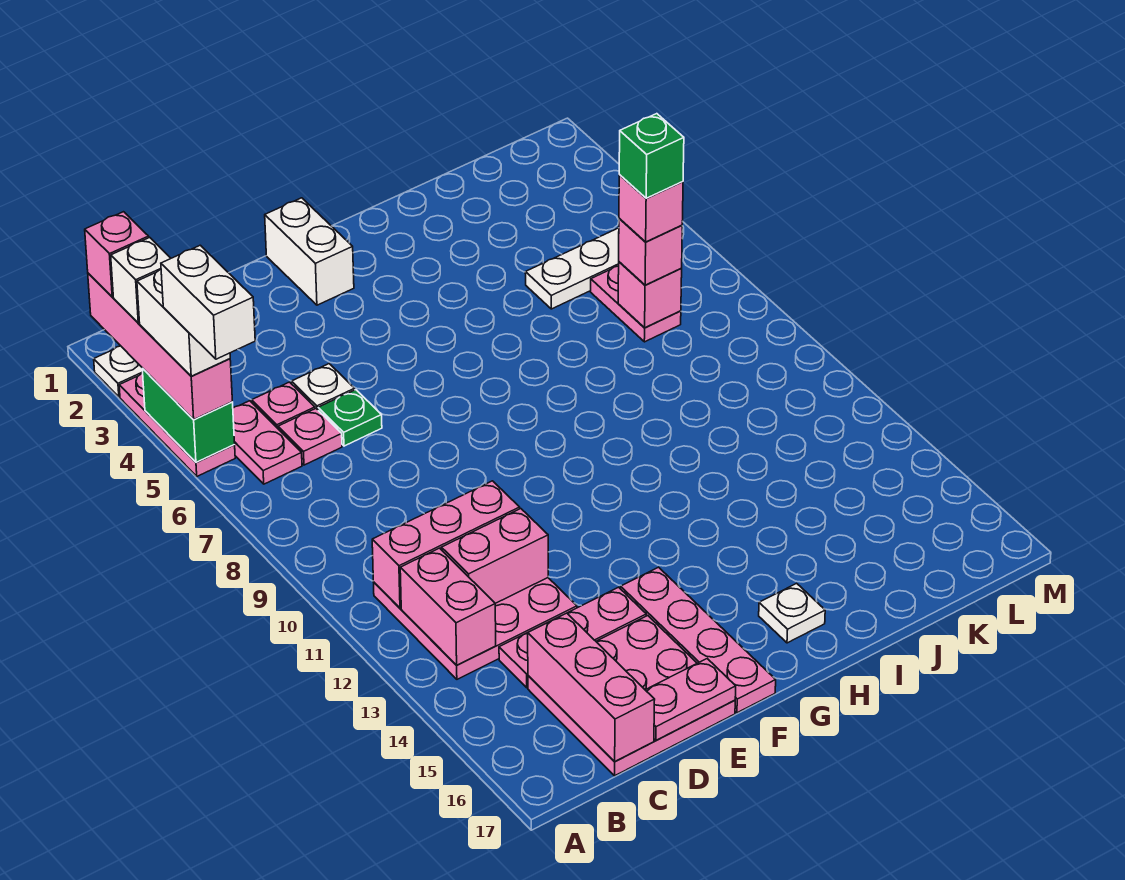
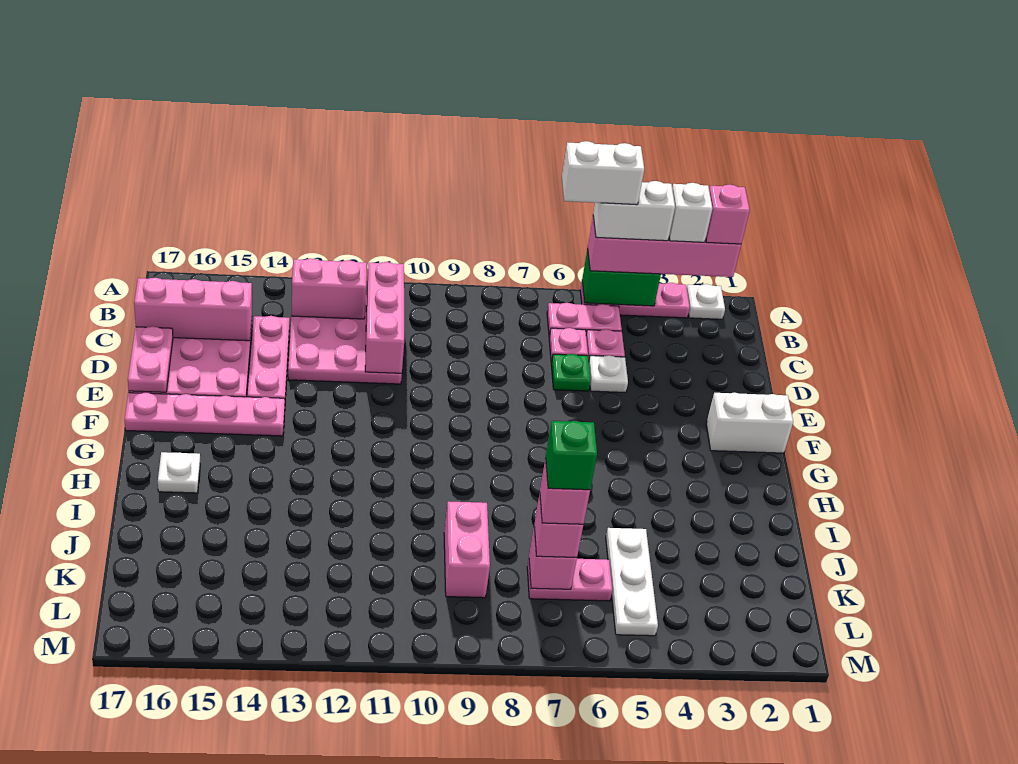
pink brick C12:D12 level 2 -> pink brick J9:K9 level 1

